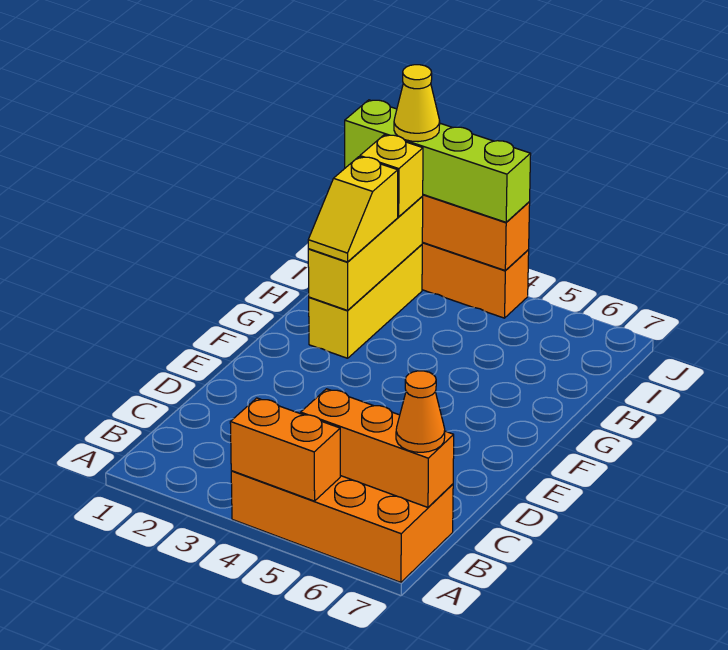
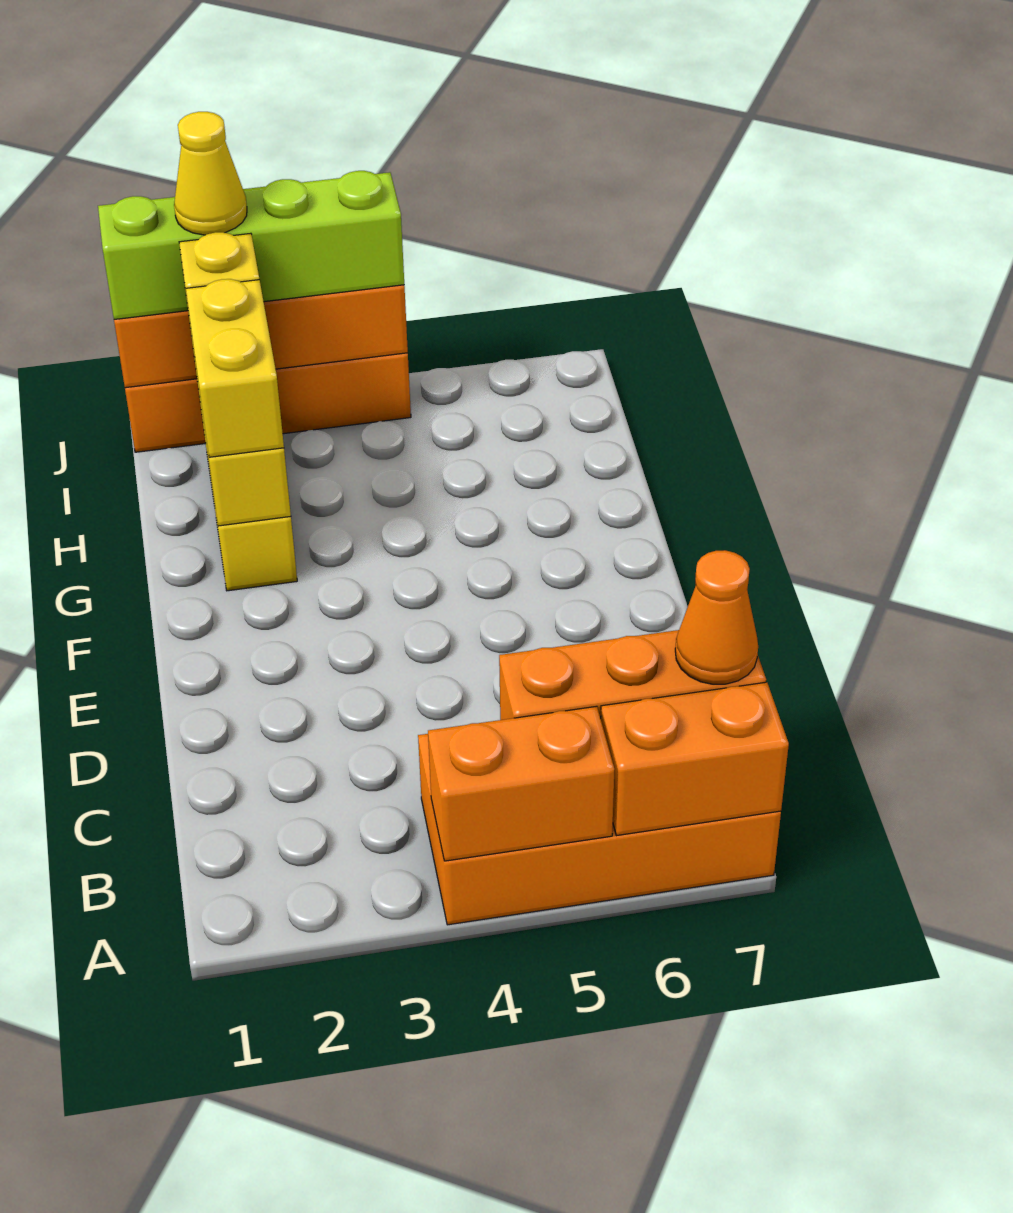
none -> orange brick A6:A7 level 2
yellow slope G2:H2 level 3 top H -> yellow brick G2:H2 level 3

